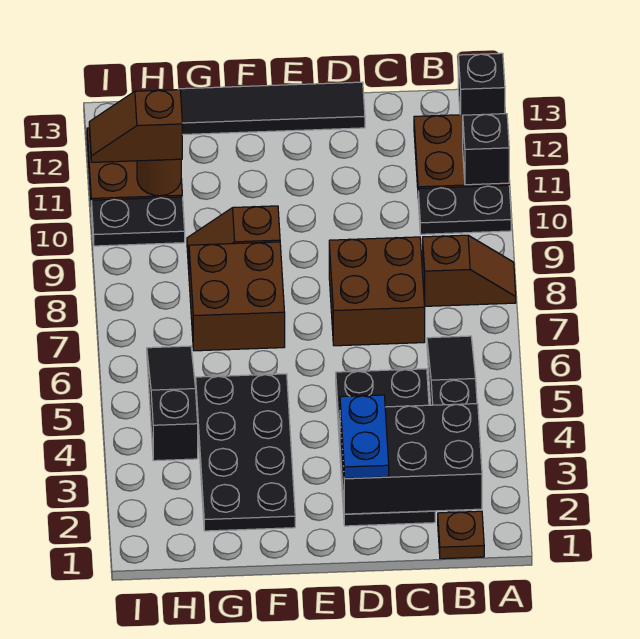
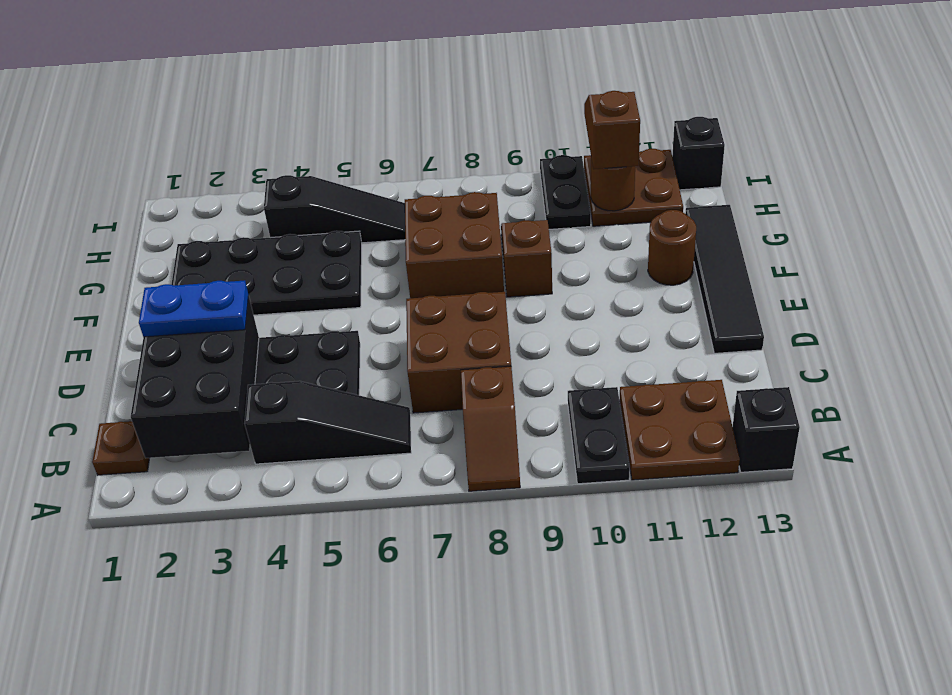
black brick A11 level 2 -> black brick I13 level 1
none -> brown round brick F12 level 1

